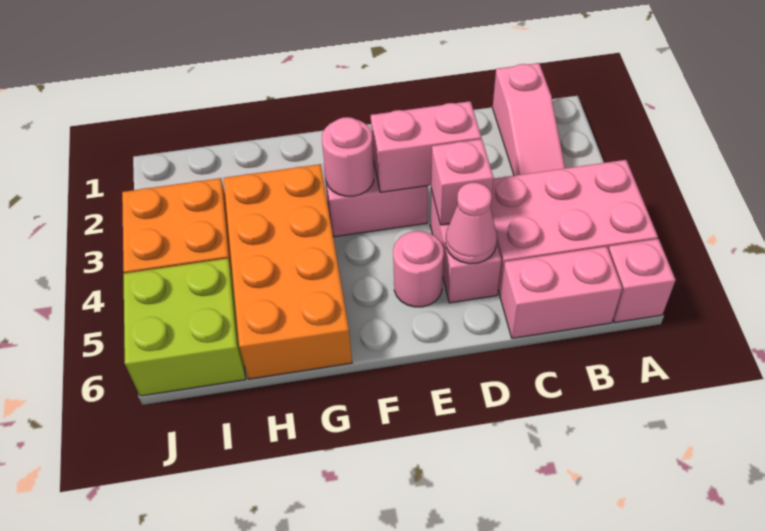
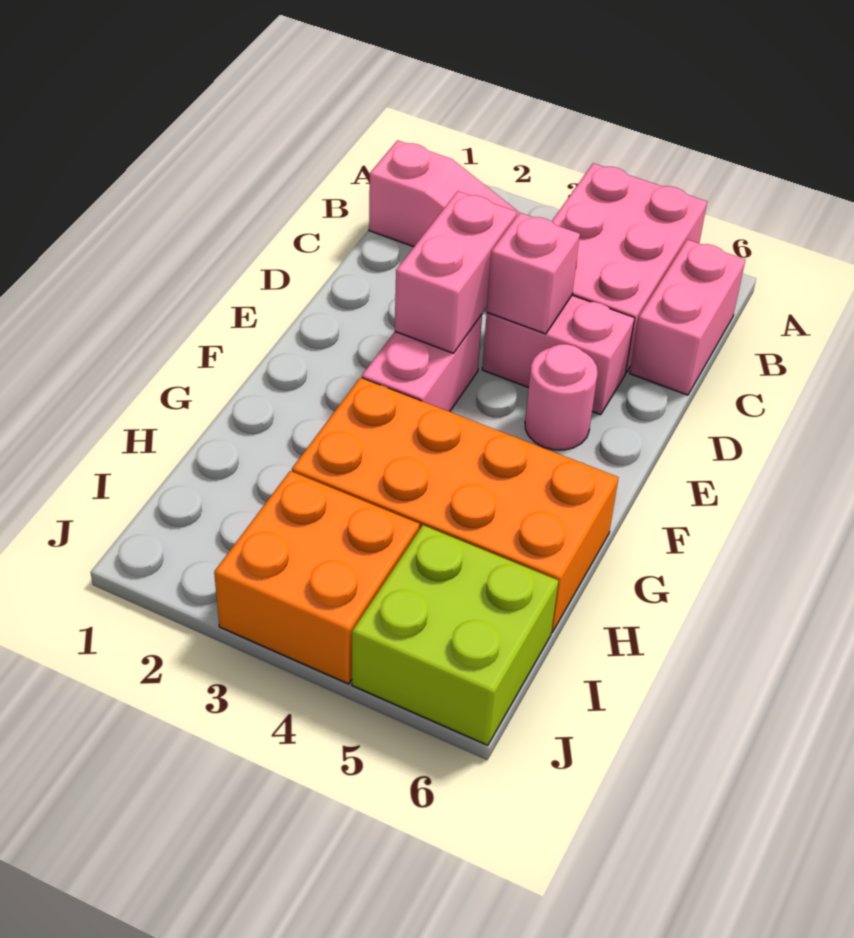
pink brick A6 level 1 -> none
pink cone D5 level 2 -> none
pink round brick F3 level 2 -> none

